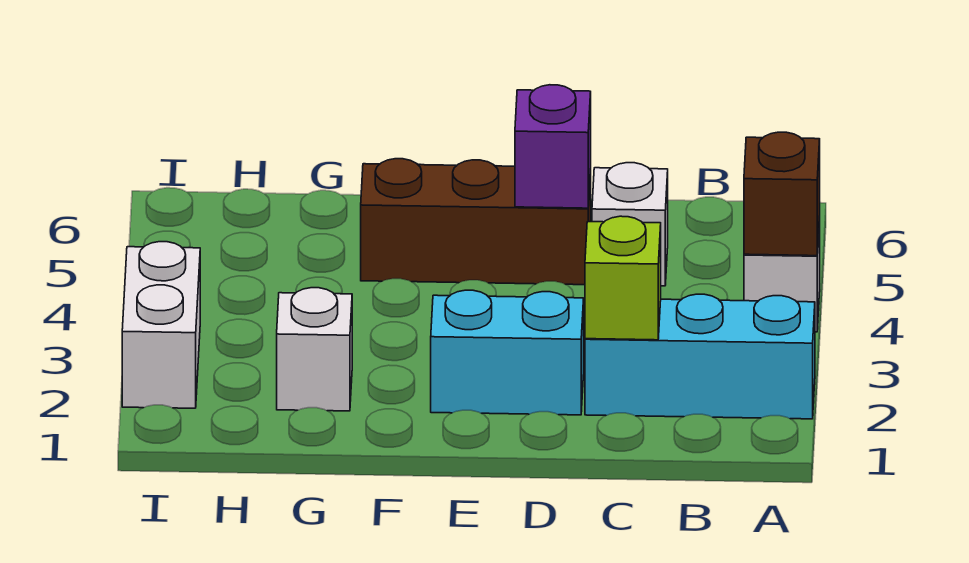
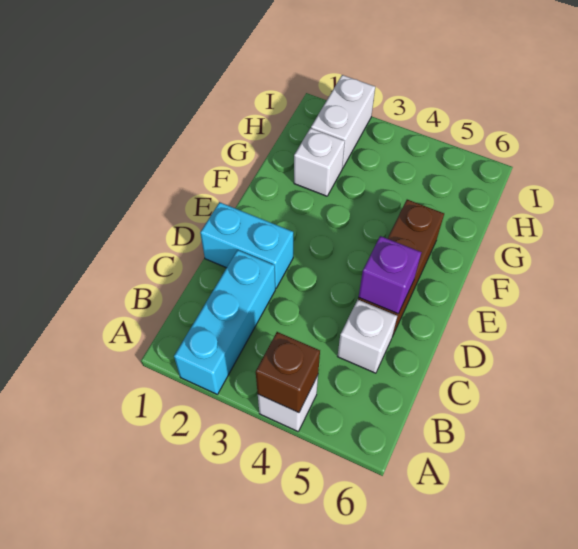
lime brick C2 level 2 -> none
cyan brick D2:E2 level 1 -> cyan brick D1:D2 level 1
white brick I2:I3 level 1 -> white brick H2:I2 level 1

